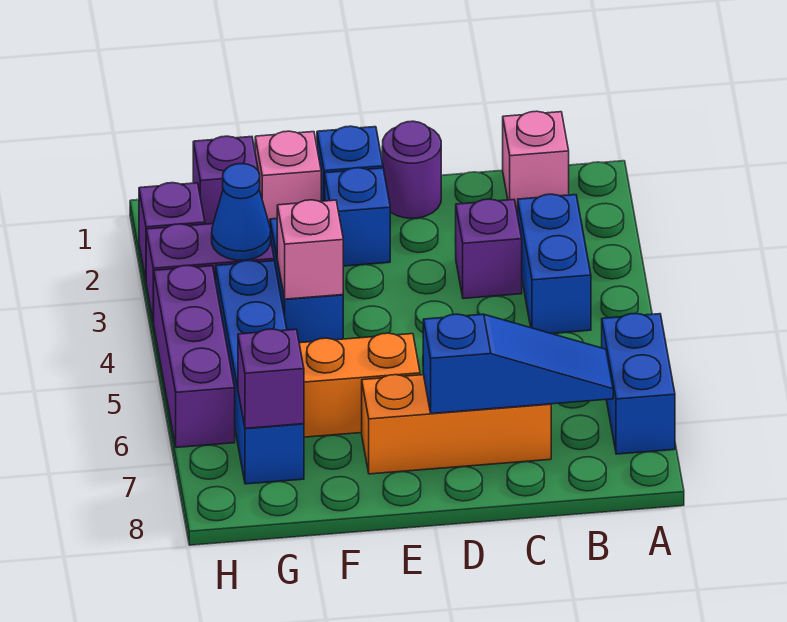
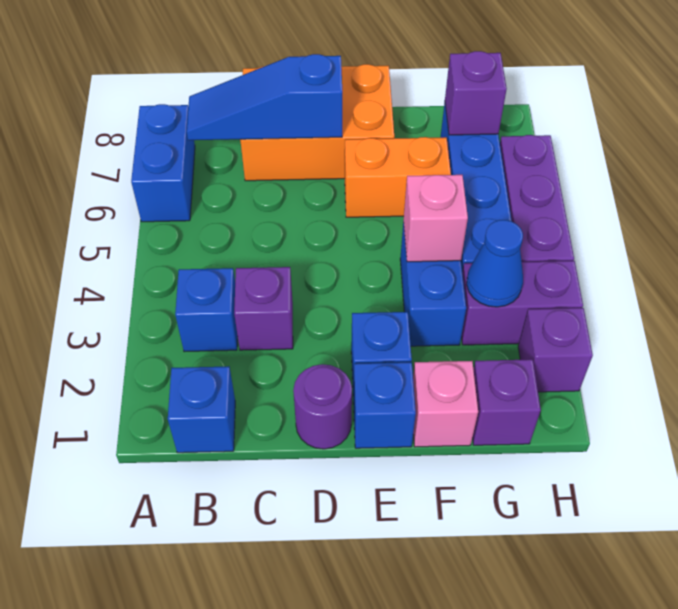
pink brick B1 level 1 -> blue brick B1 level 1
blue brick B3:B4 level 1 -> blue brick B3 level 1
orange brick C7:E7 level 1 -> orange brick C7:E8 level 1

